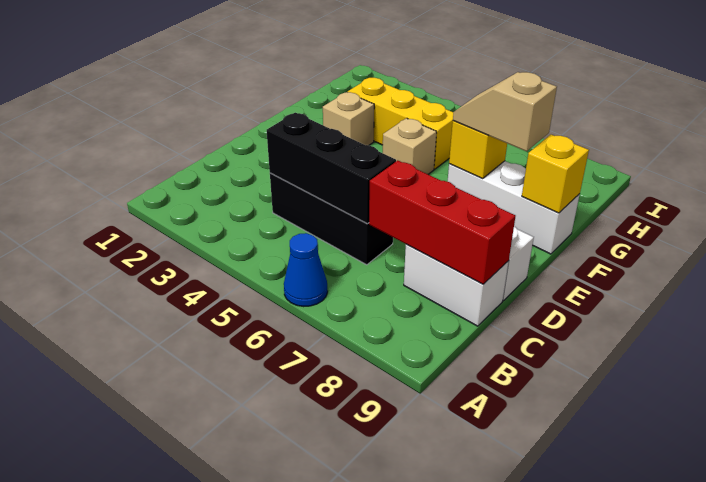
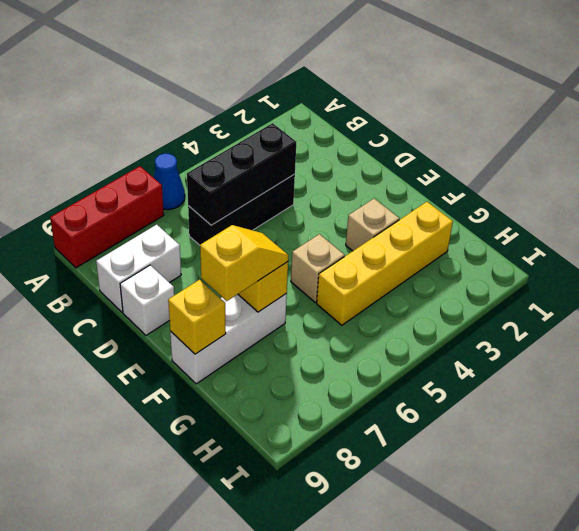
red brick C7:C9 level 2 -> red brick A7:A9 level 1
tan slope F7:F8 level 3 top 8 -> yellow slope F7:F8 level 3 top 8
yellow brick G3:G5 level 1 -> yellow brick G2:G5 level 1

